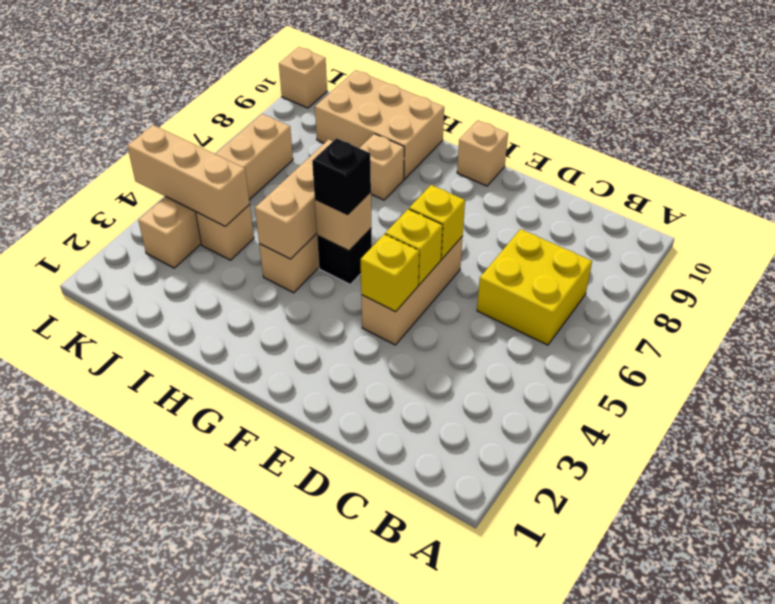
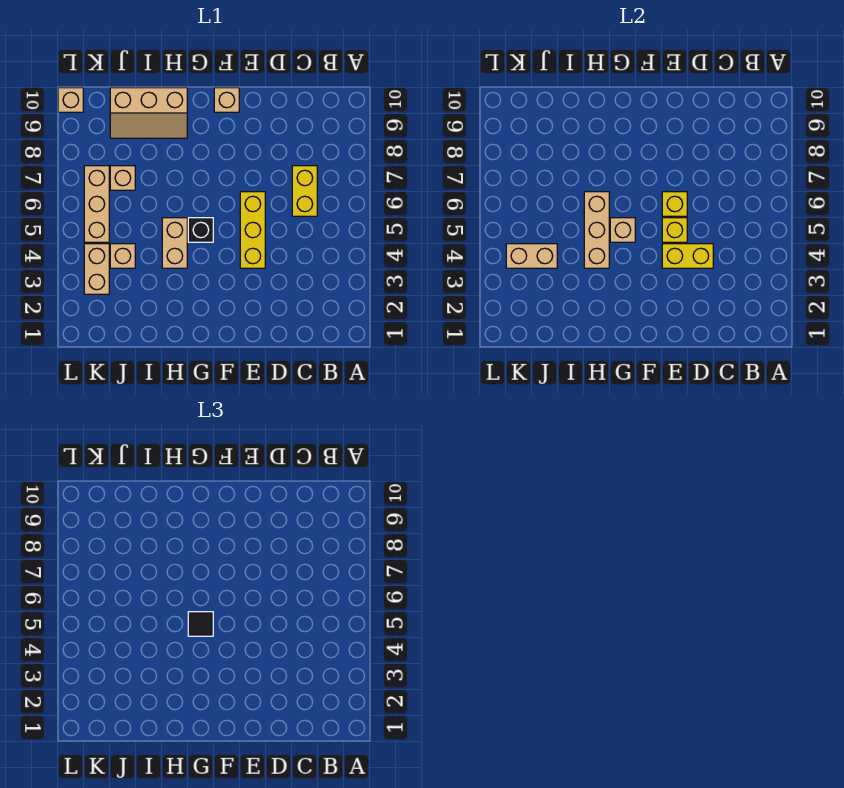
yellow brick B6:C7 level 1 -> yellow brick C6:C7 level 1
tan brick E4:E6 level 1 -> yellow brick E4:E6 level 1
yellow brick E4 level 2 -> yellow brick D4:E4 level 2
black brick G5 level 3 -> black tile G5 level 3
tan brick H8 level 1 -> tan brick J7 level 1
tan brick H9:J10 level 1 -> tan slope H9:J10 level 1 top 10
tan brick J4:L4 level 2 -> tan brick J4:K4 level 2

